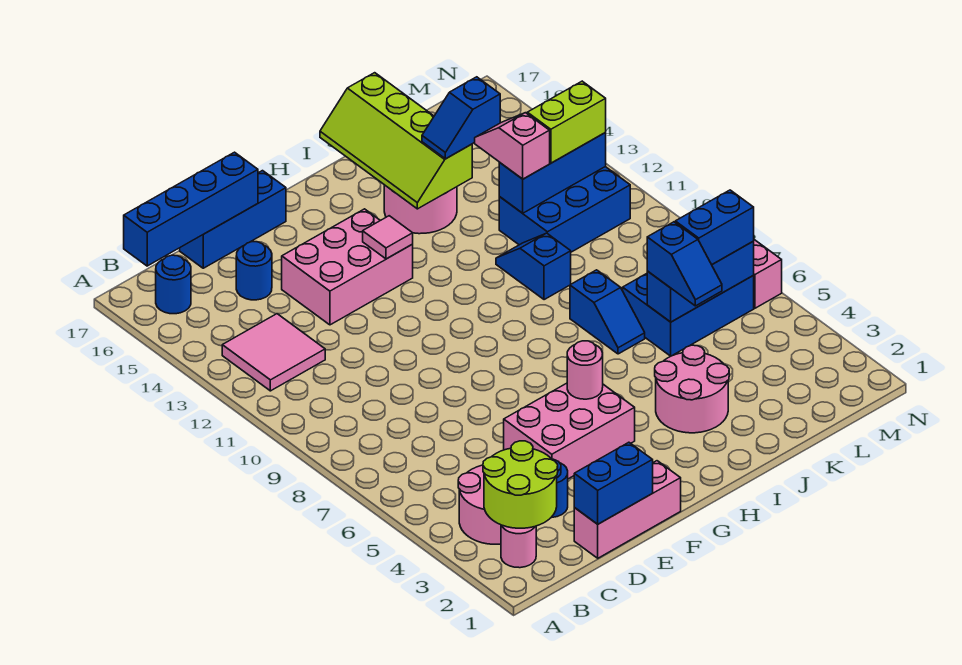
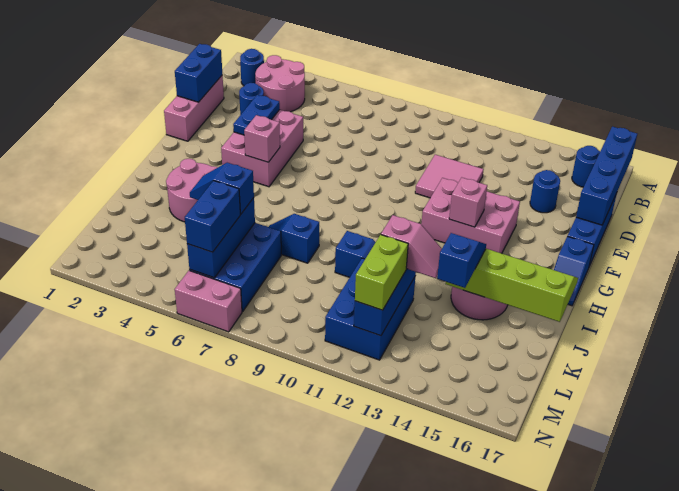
pink round brick B2 level 1 -> blue round brick B2 level 1
lime round brick B2:C3 level 2 -> none
pink tile B12:C13 level 1 -> pink tile D11:E12 level 1
none -> blue plate E4:F4 level 2
pink brick E13:G14 level 1 -> pink brick F12:G14 level 1
pink round brick G5 level 2 -> pink brick G5 level 2
pink tile G13 level 2 -> pink brick G13 level 2
none -> blue slope G17:H17 level 1 top G

